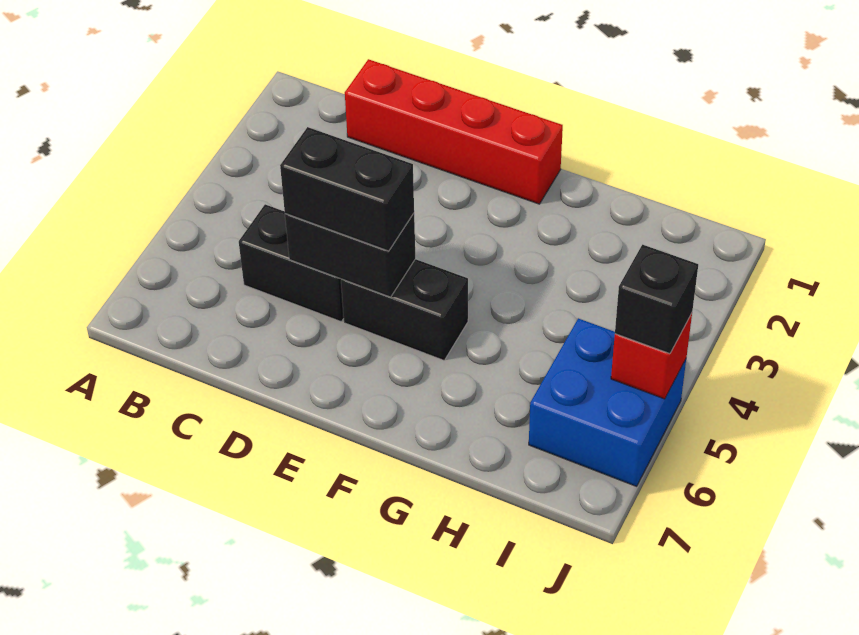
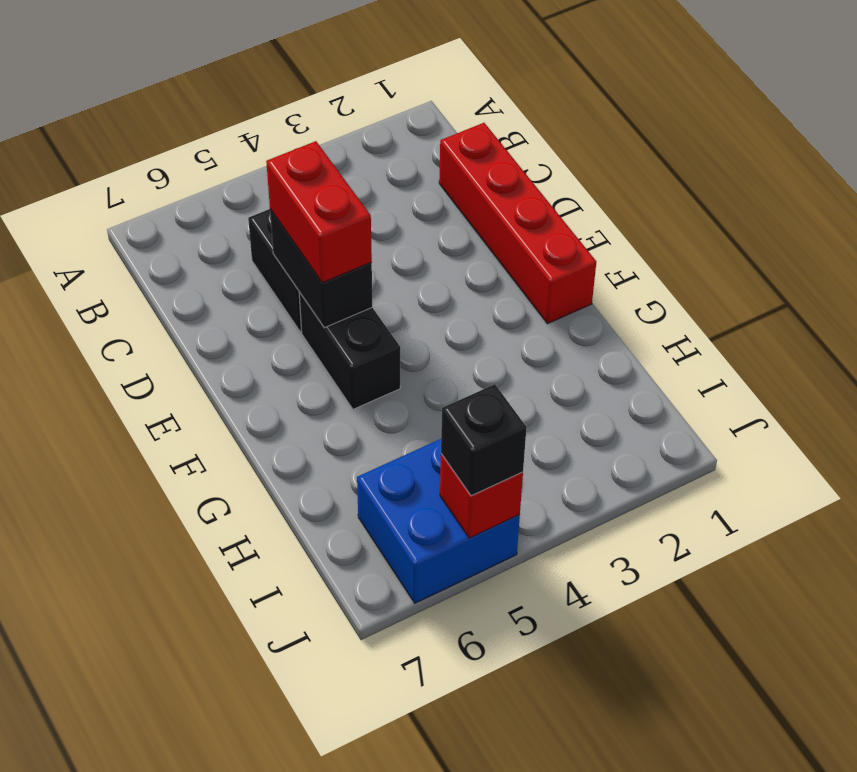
black brick D5:E5 level 3 -> red brick D5:E5 level 3

